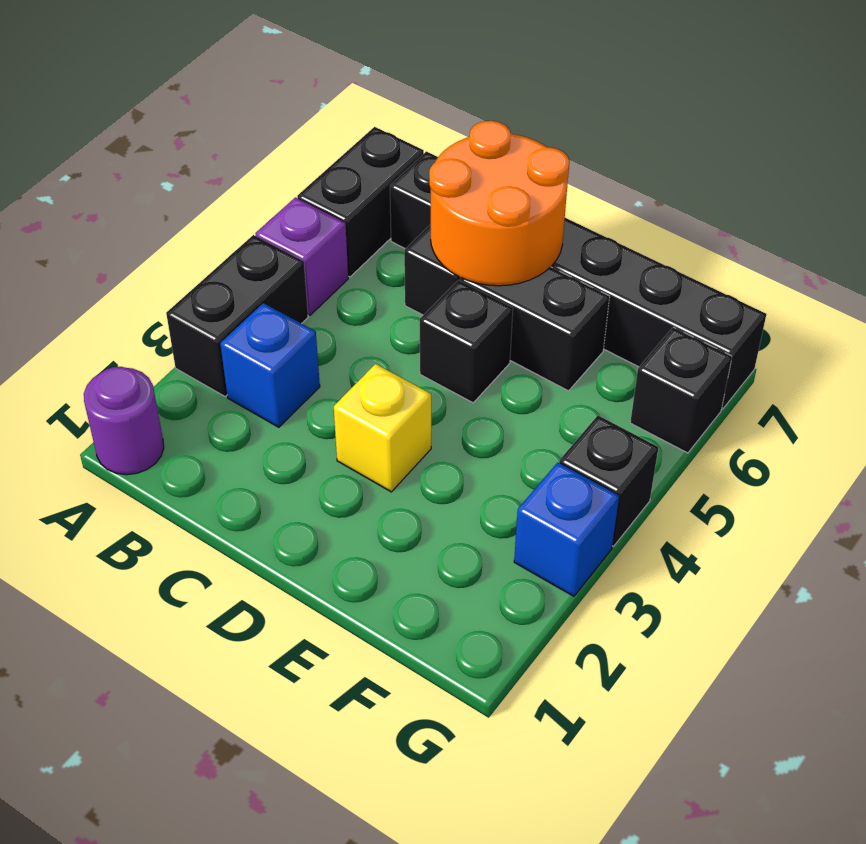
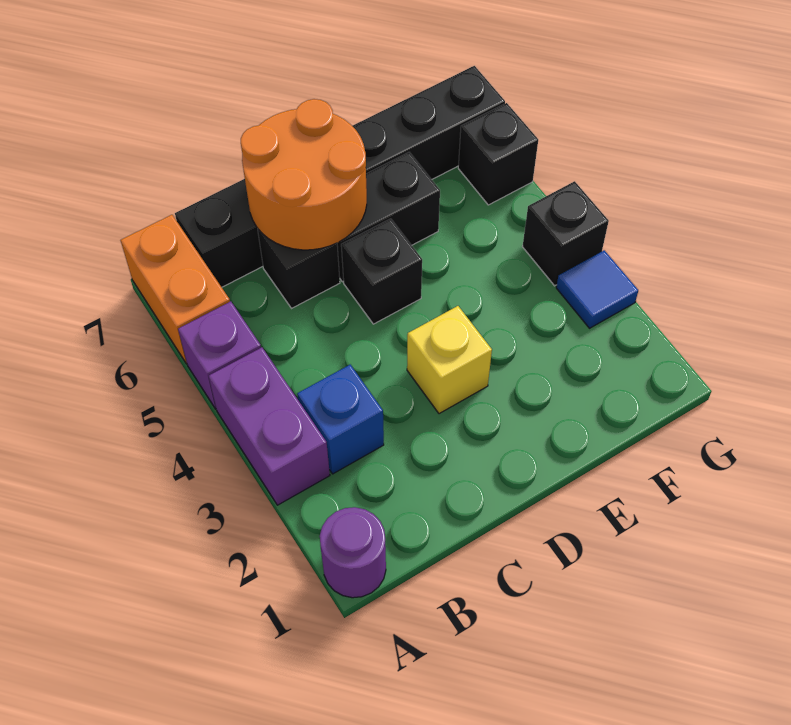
black brick A3:A4 level 1 -> purple brick A3:A4 level 1
black brick A6:A7 level 1 -> orange brick A6:A7 level 1
blue brick G3 level 1 -> blue tile G3 level 1

